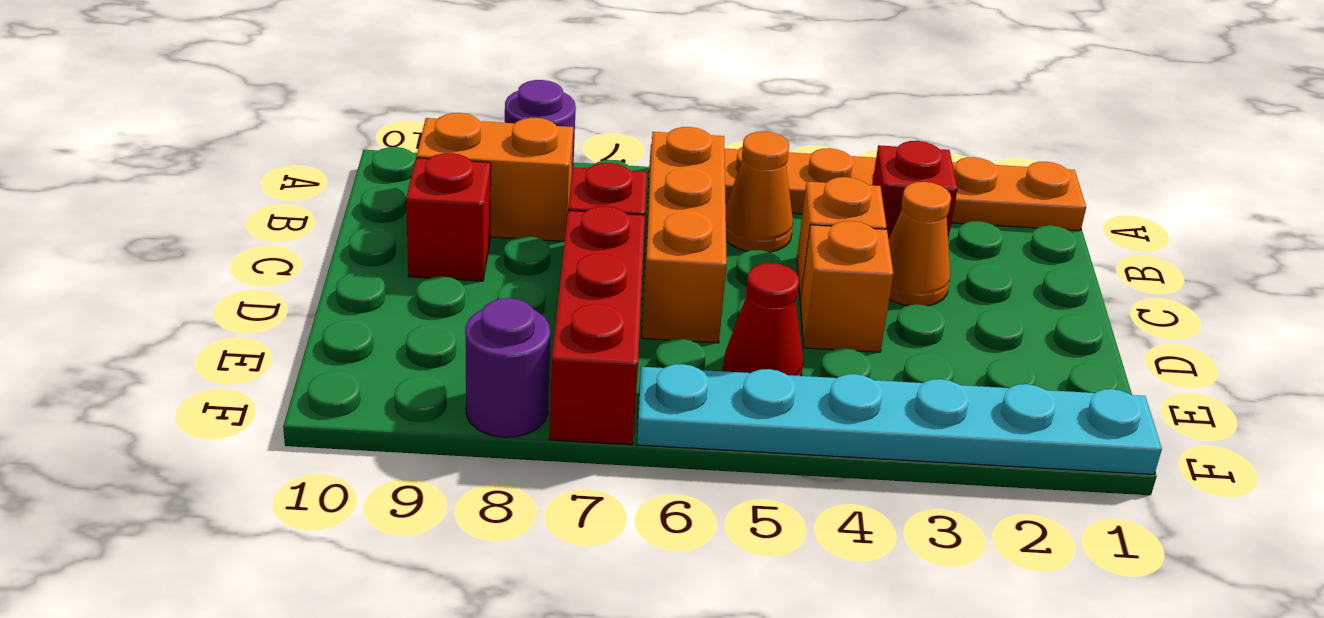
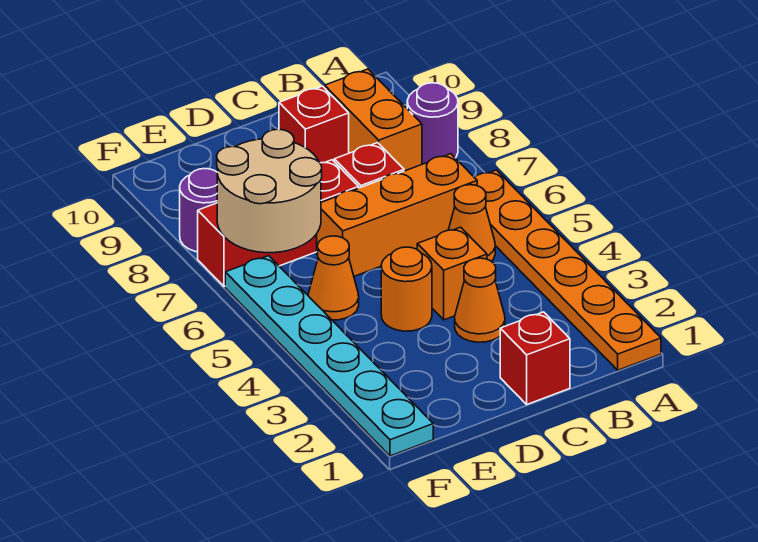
red brick B3 level 1 -> red brick C1 level 1
orange brick D4 level 1 -> orange round brick D4 level 1
red cone E5 level 1 -> orange cone E5 level 1
none -> tan round brick E6:F7 level 2

